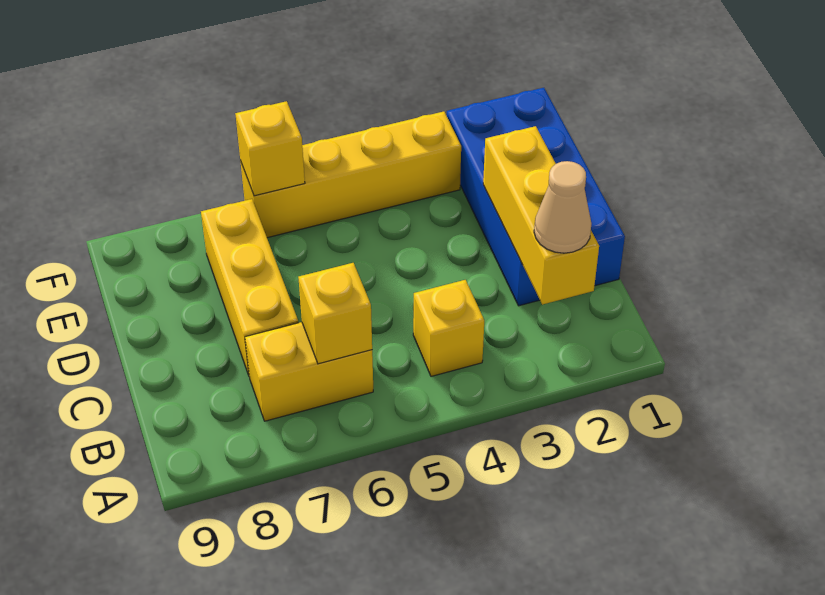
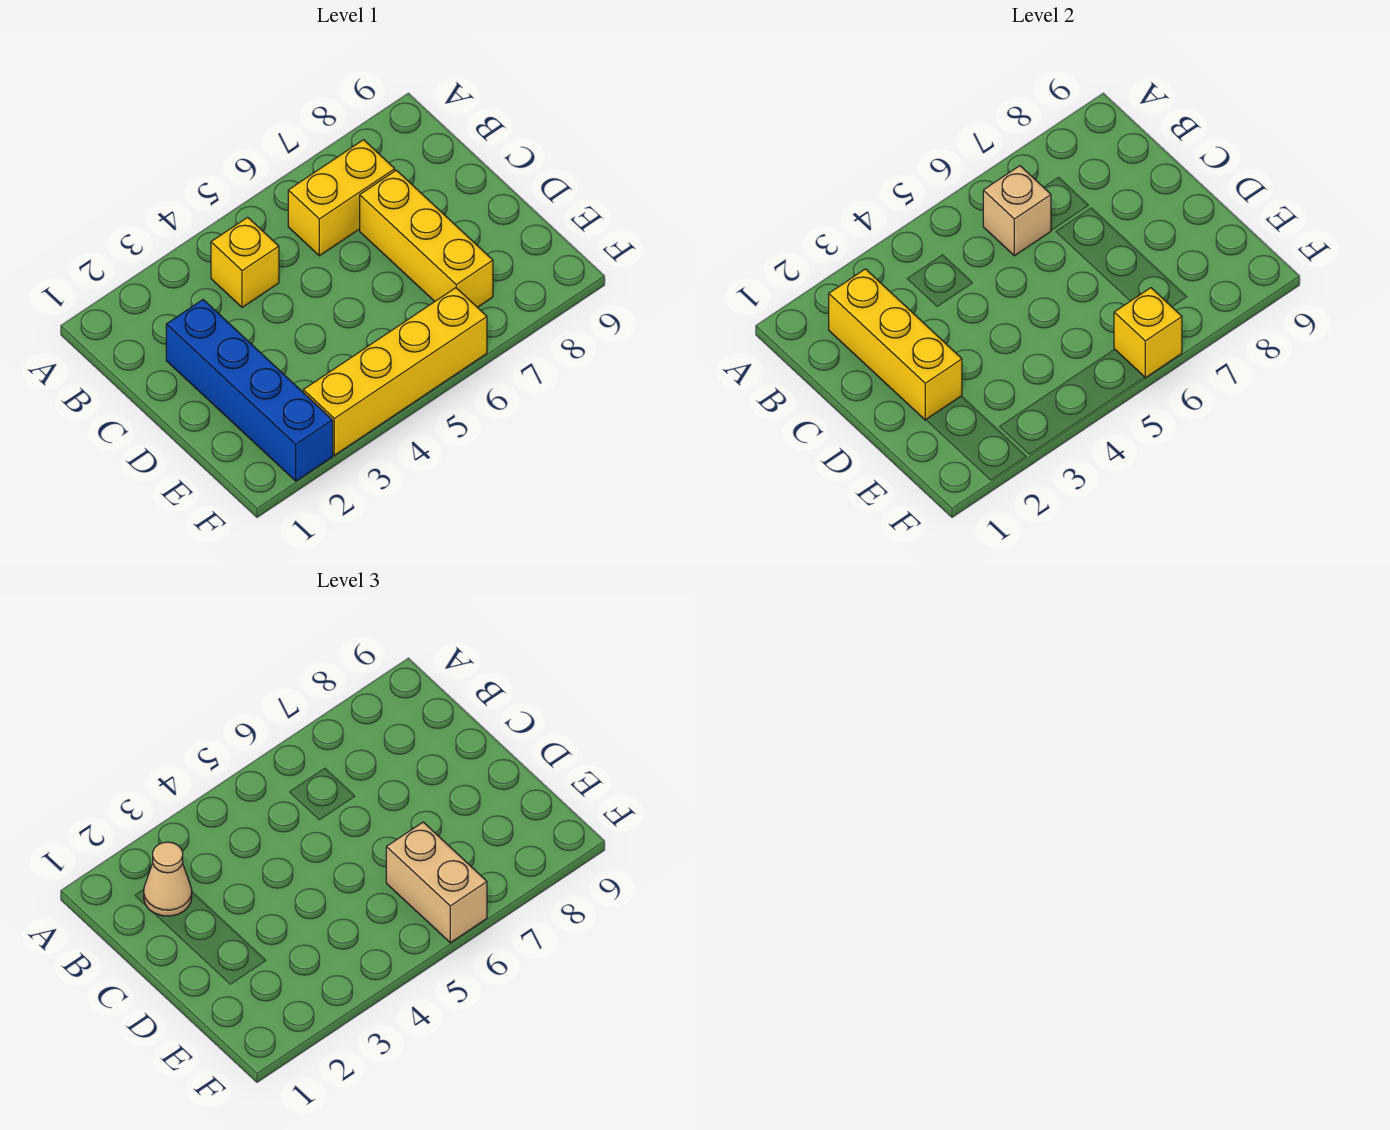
yellow brick B6 level 2 -> tan brick B6 level 2
blue brick C1:F2 level 1 -> blue brick C2:F2 level 1
none -> tan brick E6:F6 level 3

